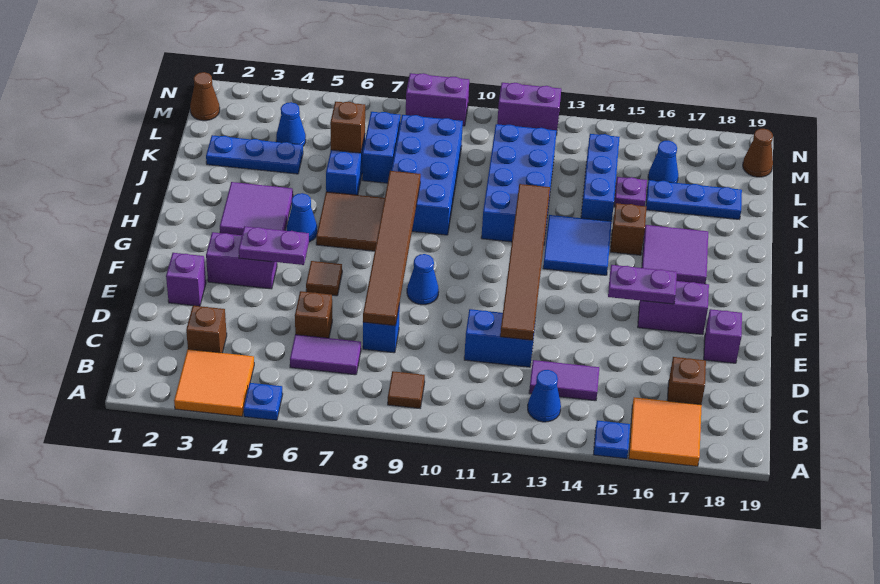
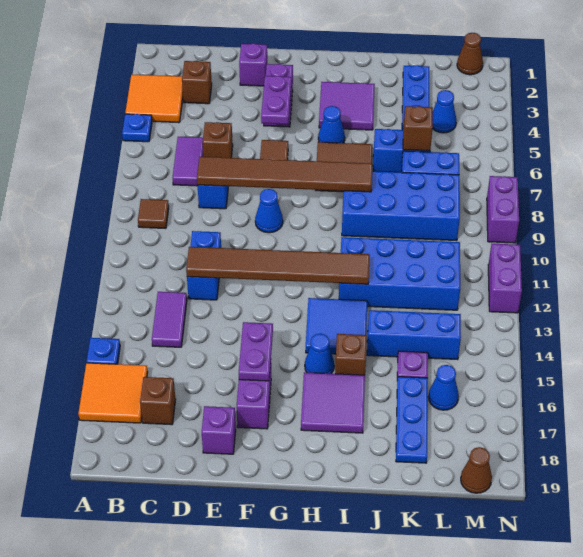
blue cone B13 level 1 -> blue cone H15 level 1

